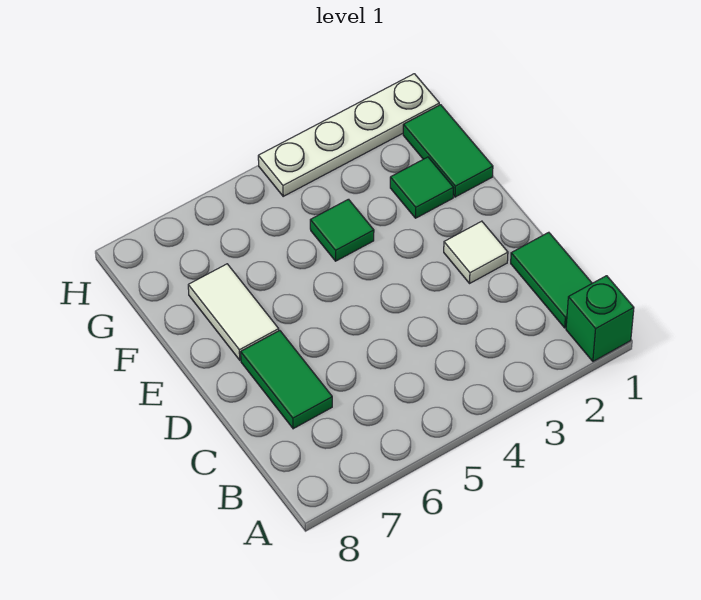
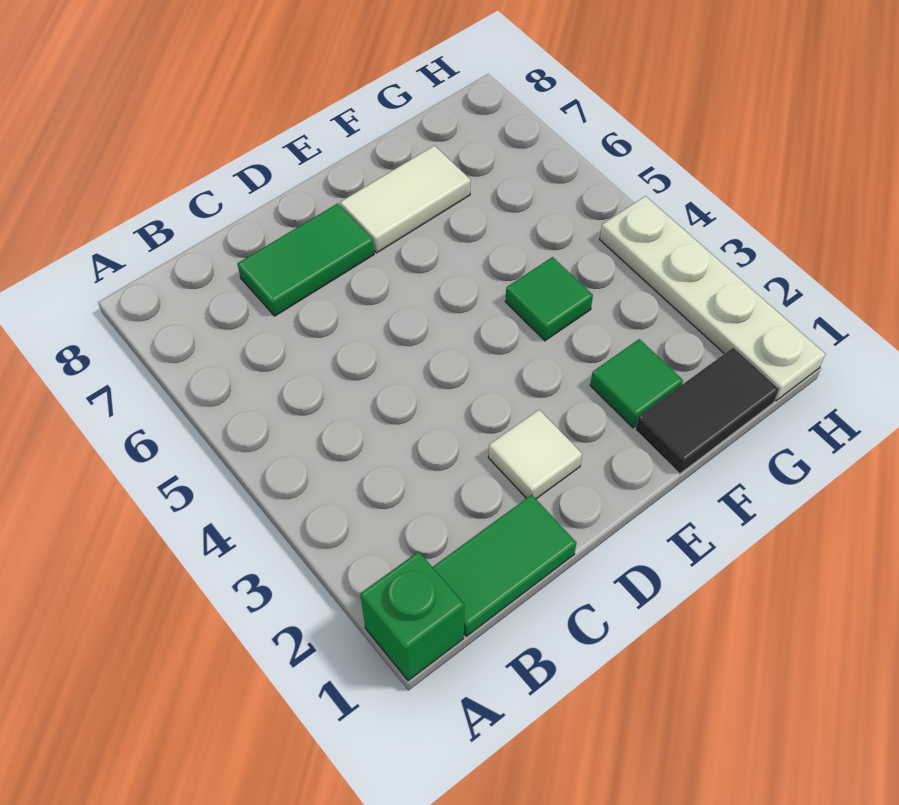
green tile F1:G1 level 1 -> black tile F1:G1 level 1

